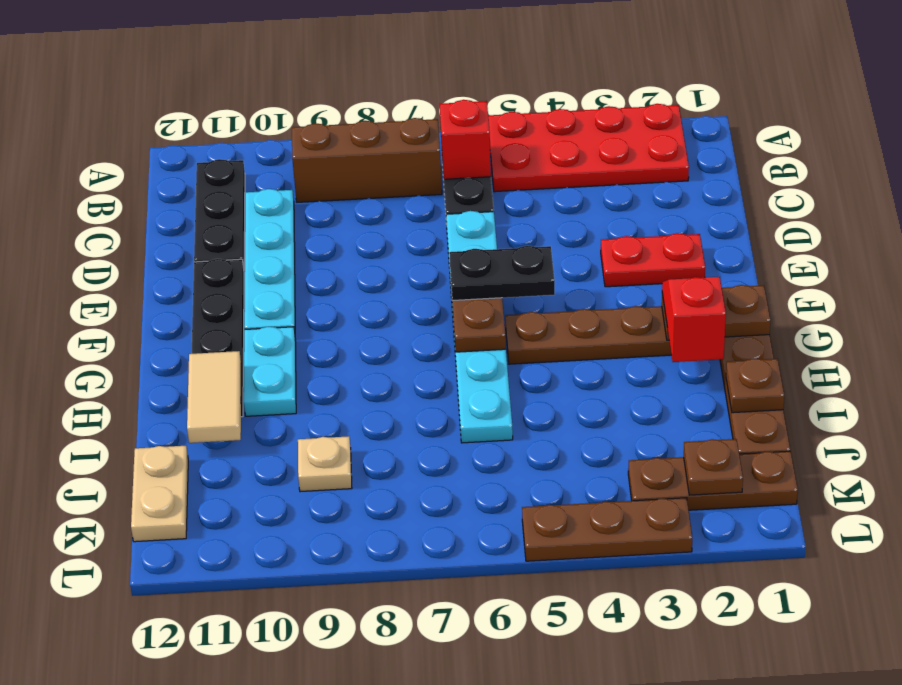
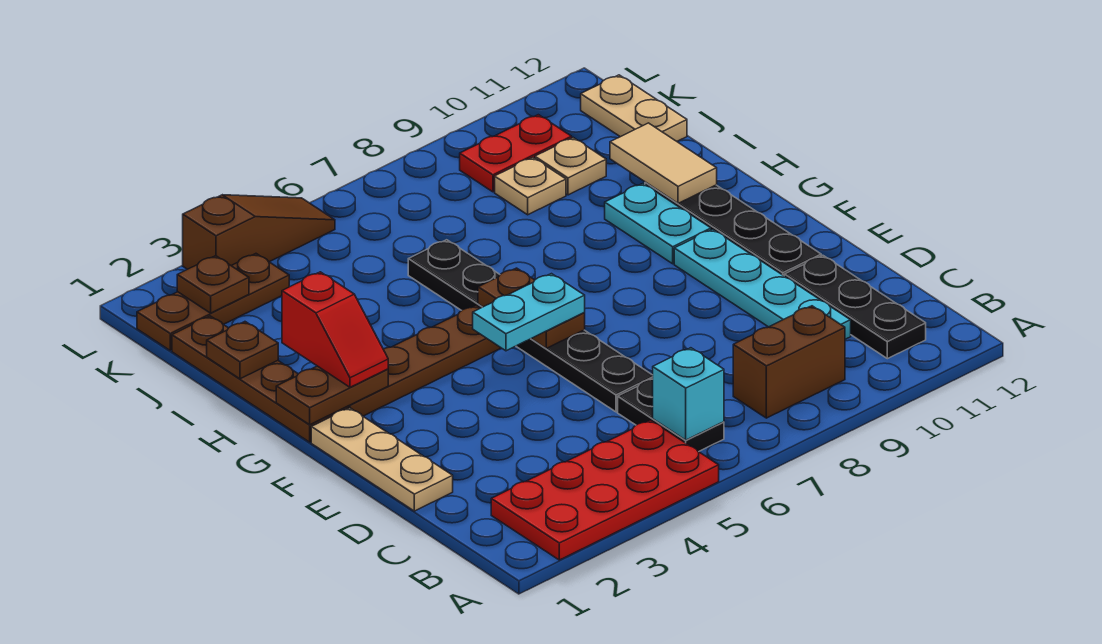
red brick B6 level 2 -> cyan brick B6 level 2
brown brick B7:B9 level 1 -> brown brick B8:B9 level 1
none -> tan plate D1:F1 level 1
cyan plate D6:I6 level 1 -> black plate D6:I6 level 1
red plate E2:E3 level 1 -> red plate K9:K10 level 1
black plate F5:F6 level 3 -> cyan plate F5:F6 level 3
none -> tan plate J10 level 1
brown plate L3:L5 level 1 -> brown slope L3:L5 level 1 top 3

